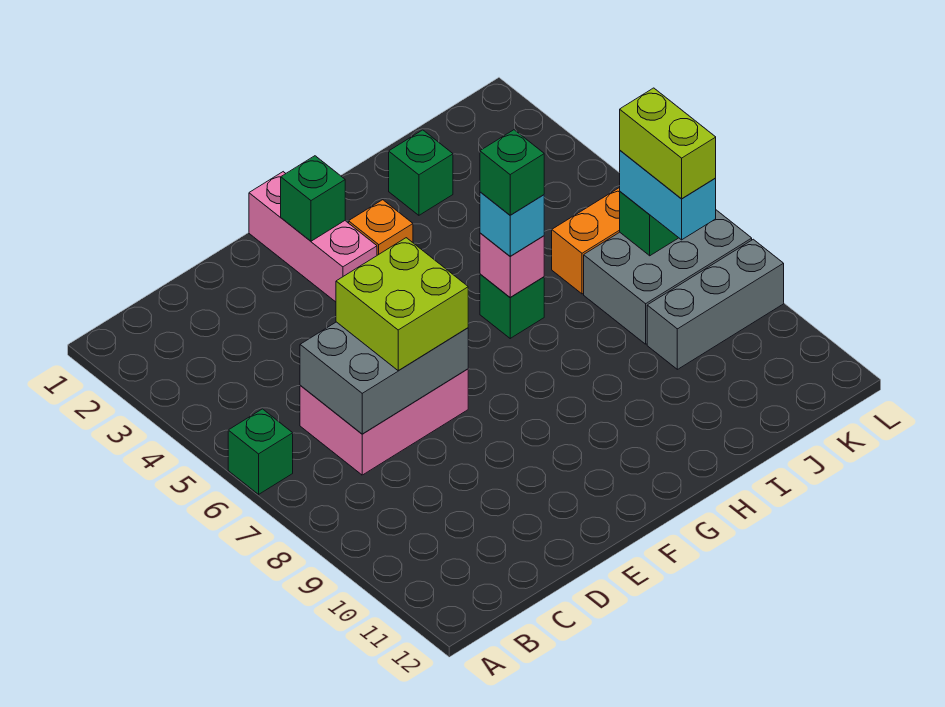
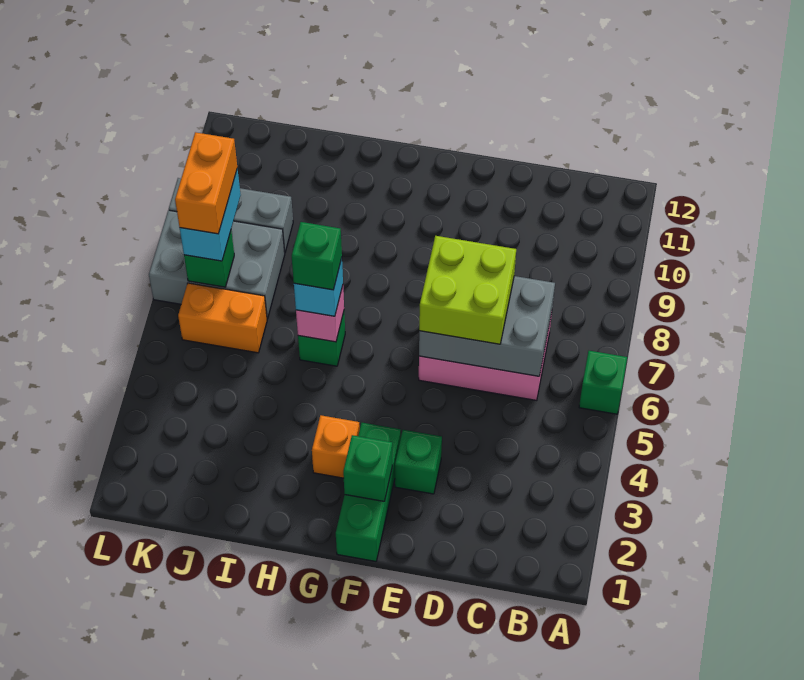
pink brick F1:F3 level 1 -> green brick F1:F3 level 1
green brick I2 level 1 -> green brick E3 level 1
lime brick K7:K8 level 4 -> orange brick K7:K8 level 4

